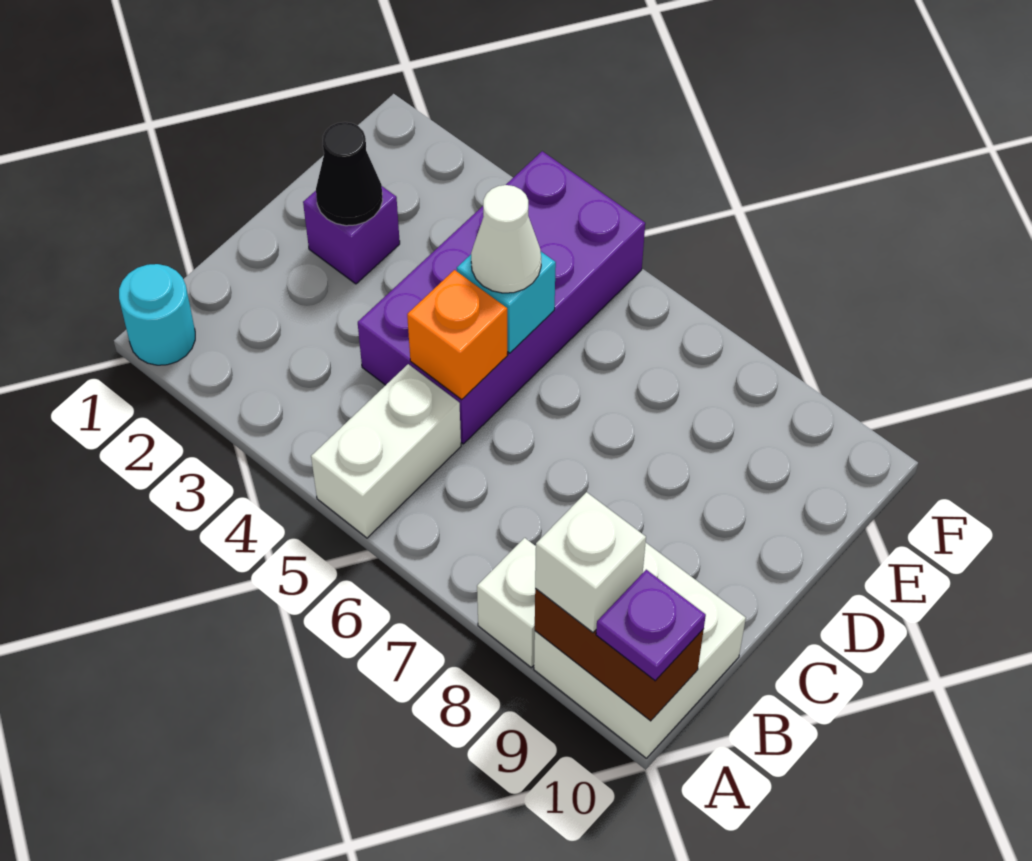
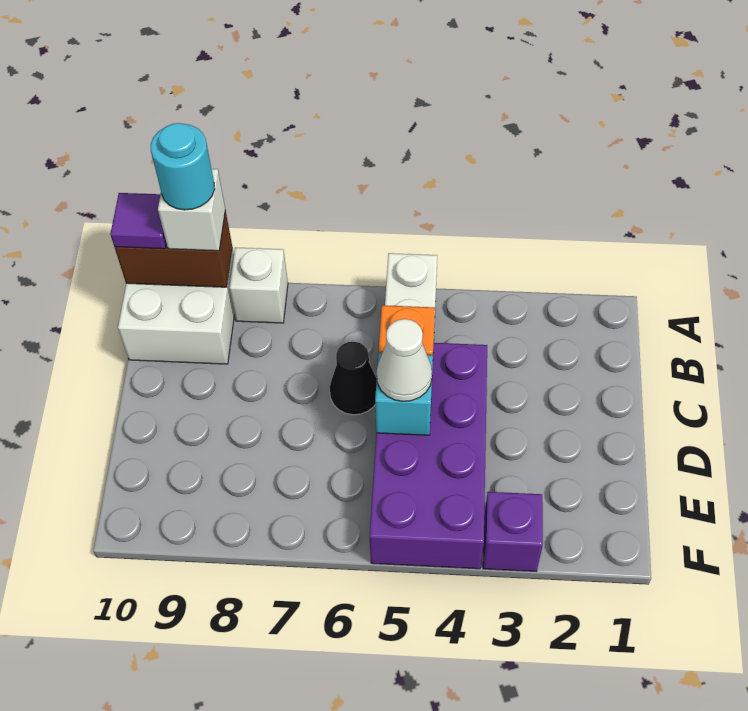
cyan round brick A1 level 1 -> cyan round brick A9 level 4
purple plate A10 level 3 -> purple tile A10 level 3
purple brick D2 level 1 -> purple brick F3 level 1
black cone D2 level 2 -> black cone C6 level 1

